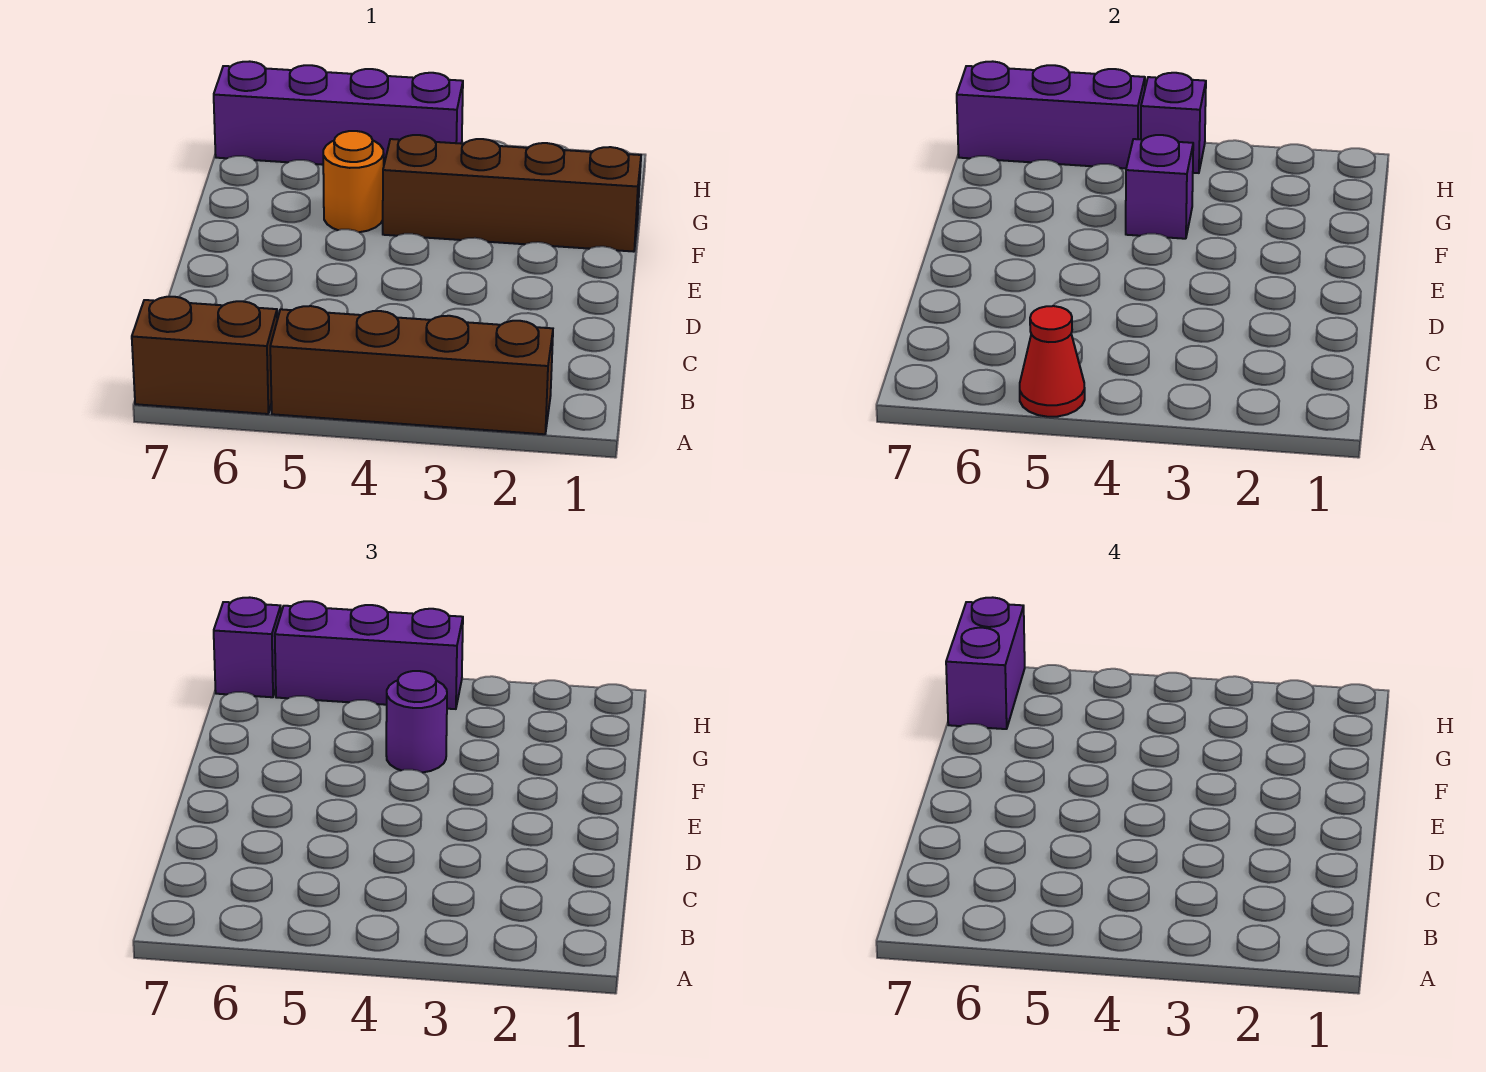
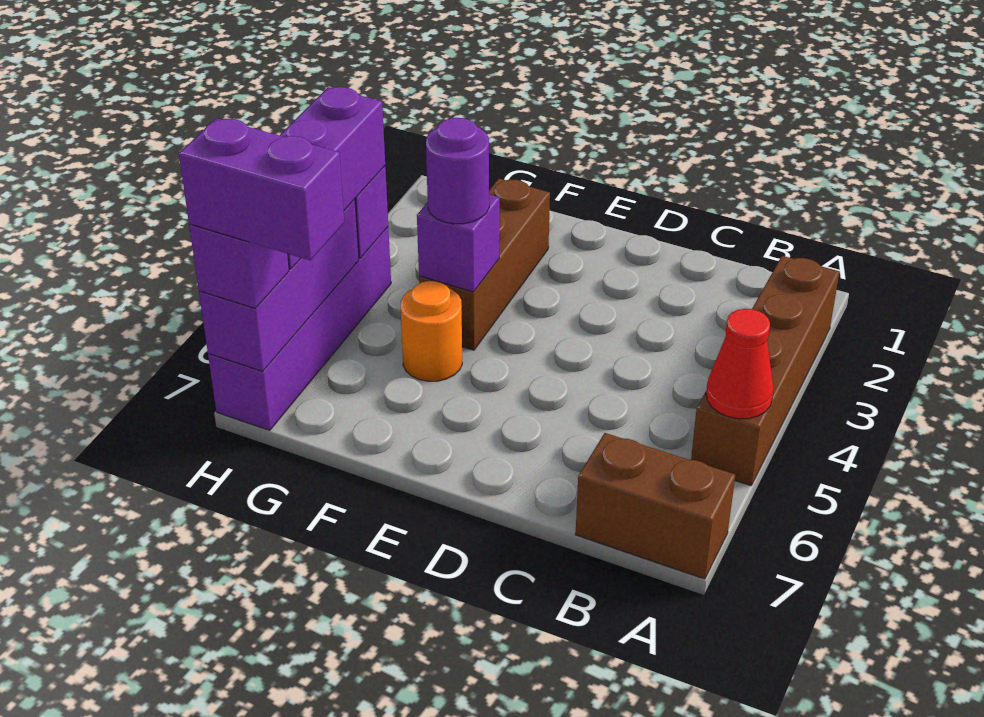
brown brick A6:A7 level 1 -> brown brick A7:B7 level 1
brown brick F1:F4 level 1 -> brown brick F2:F4 level 1

